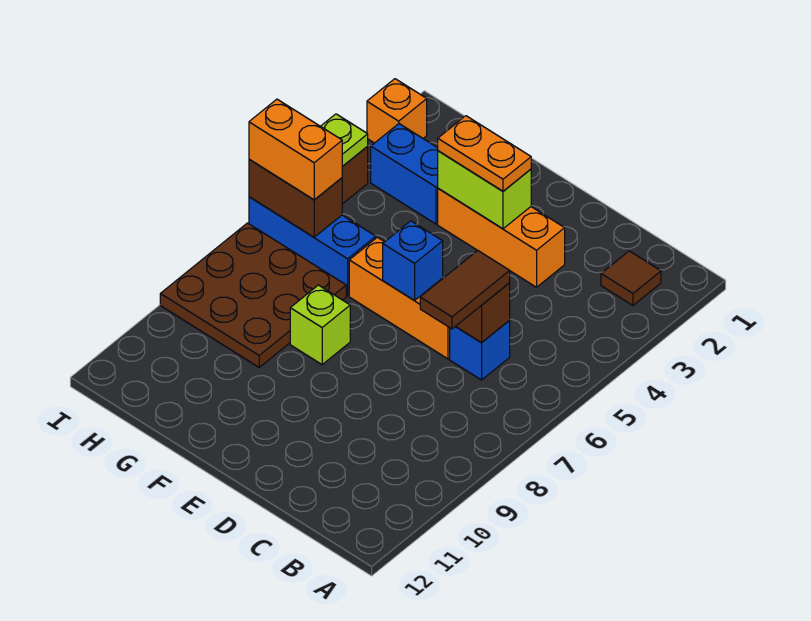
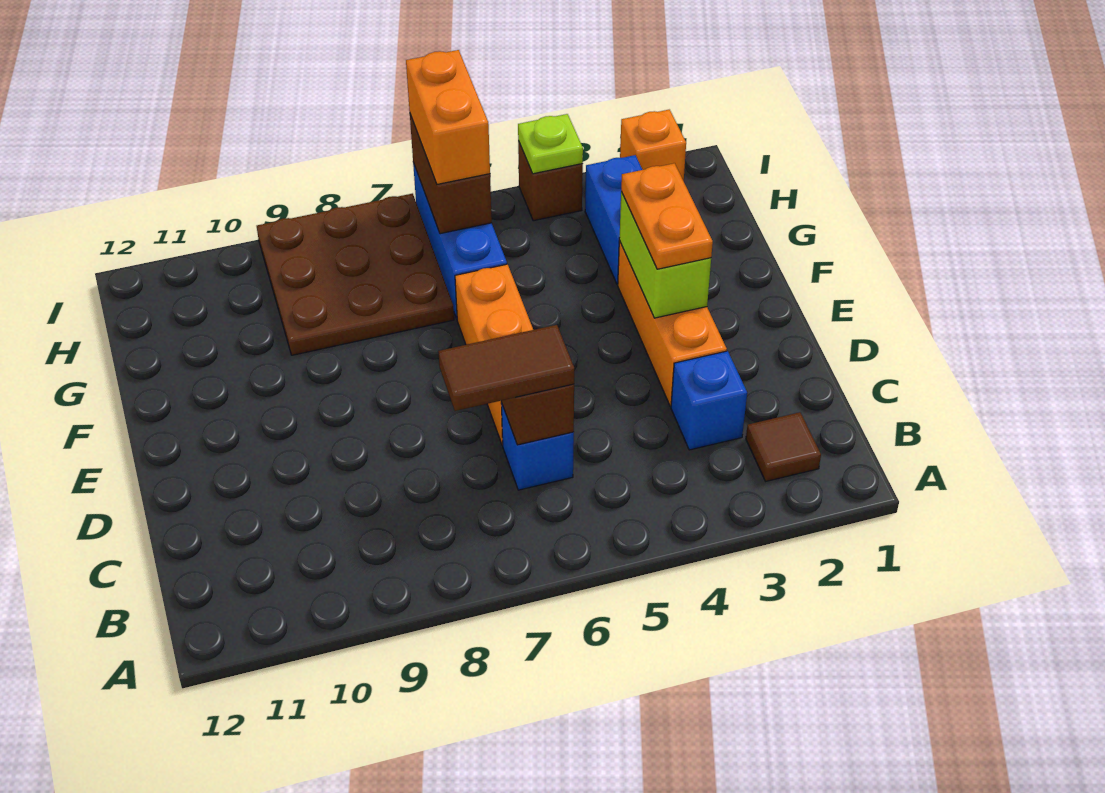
blue brick E6 level 2 -> blue brick C3 level 1
lime brick F8 level 1 -> none

